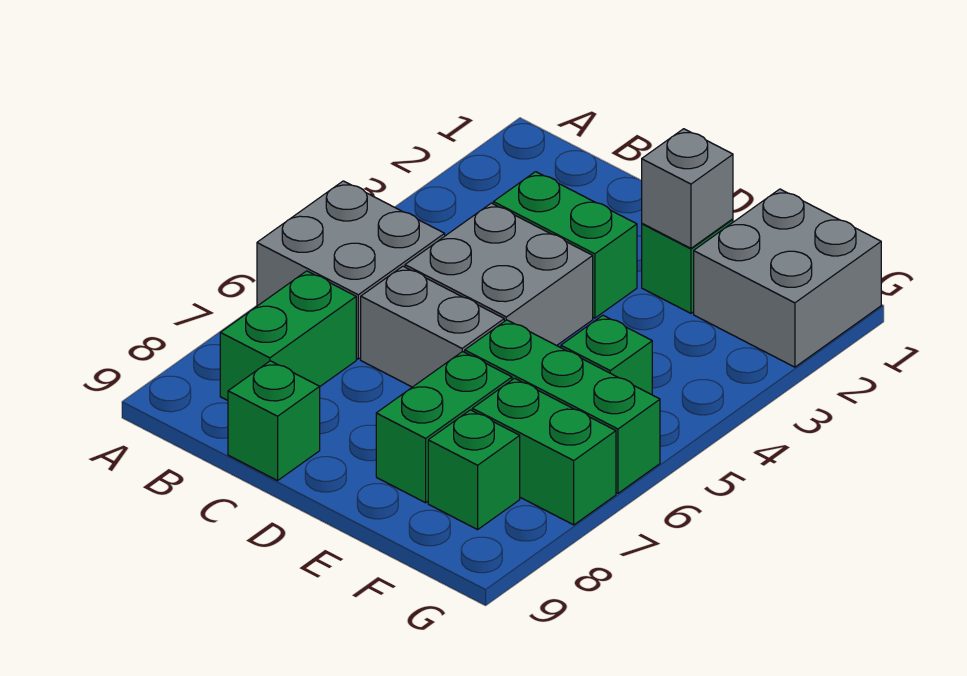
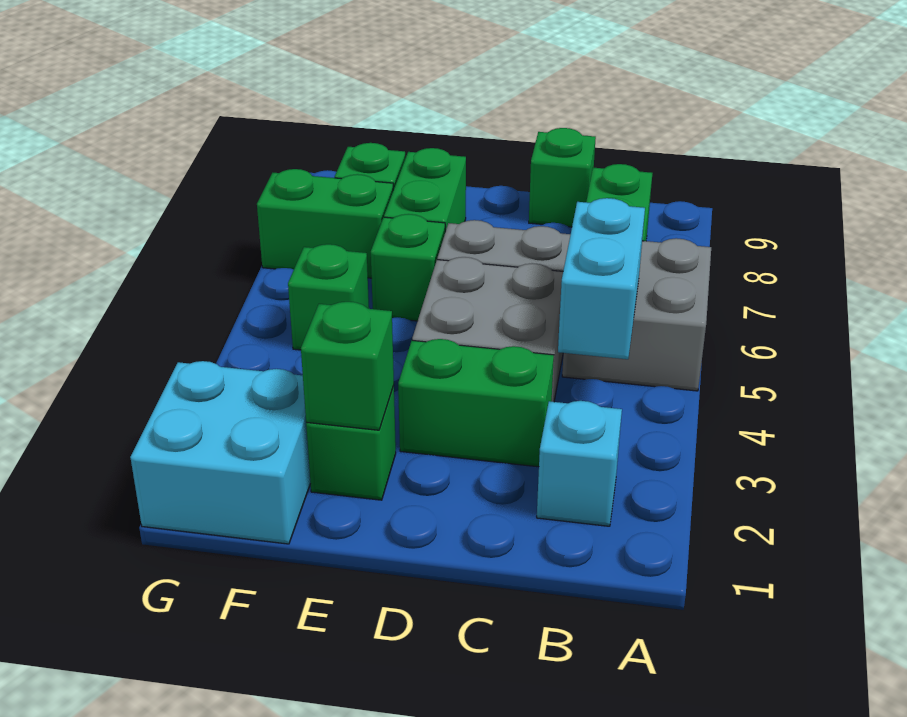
none -> cyan brick B2 level 1
none -> cyan brick B4:B5 level 2
grey brick E2 level 2 -> green brick E2 level 2
green brick E6:G6 level 1 -> green brick E6 level 1
grey brick F1:G2 level 1 -> cyan brick F1:G2 level 1

